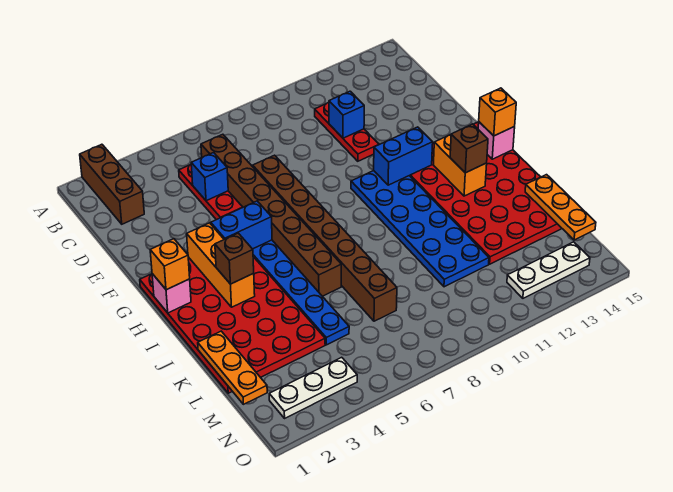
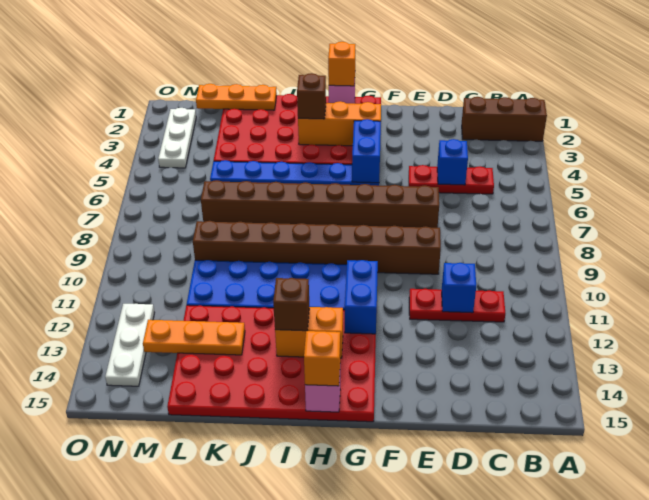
brown brick C6:J6 level 1 -> brown brick E9:L9 level 1
orange plate K15:M15 level 2 -> orange plate K13:M13 level 2

